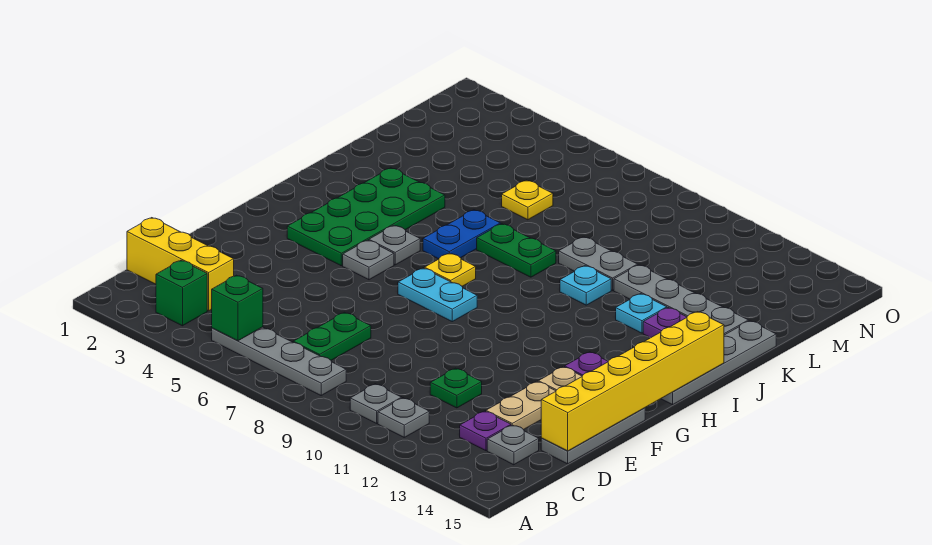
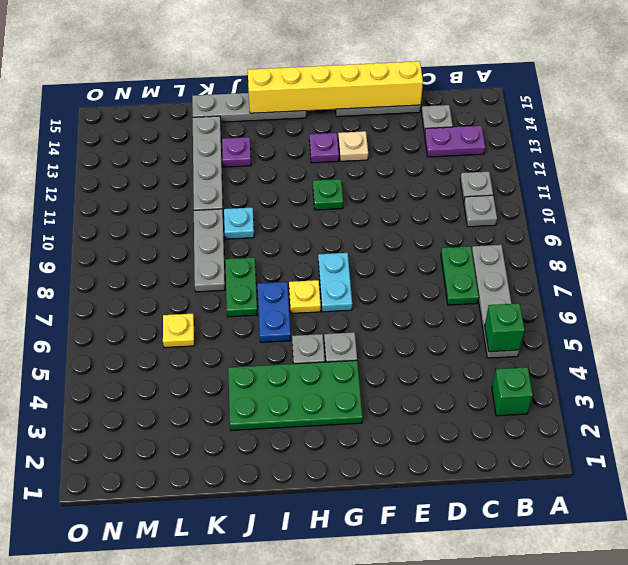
yellow brick C1:C3 level 1 -> none
green plate C7:D7 level 1 -> green plate C7:C8 level 1
purple plate C13 level 1 -> purple plate B13:C13 level 1
green plate D11 level 1 -> green plate G11 level 1
tan plate D13:E13 level 1 -> none
blue plate I6:J6 level 1 -> blue plate I6:I7 level 1
cyan plate J12 level 1 -> none
grey plate K9:K10 level 1 -> grey plate K8:K10 level 1

